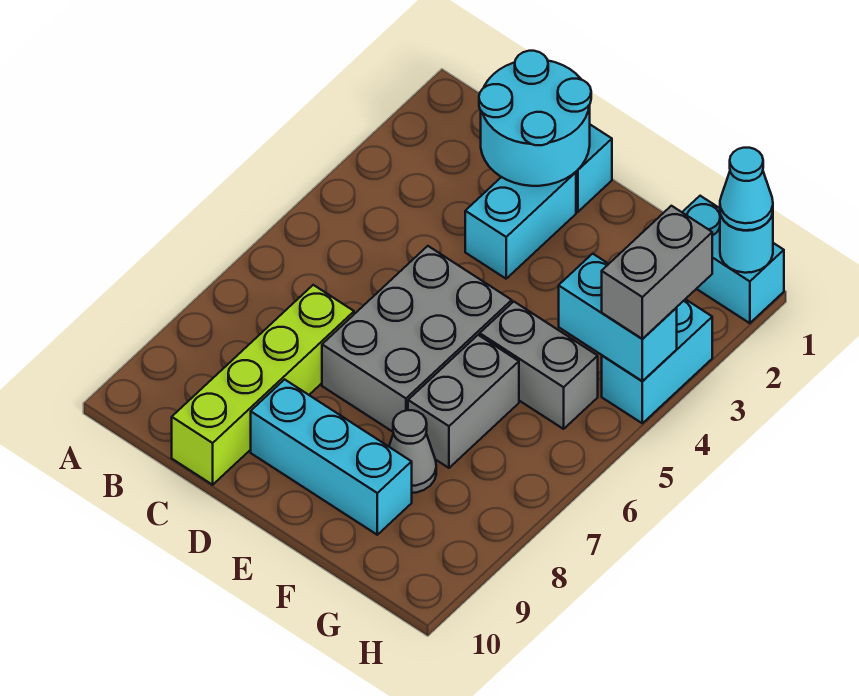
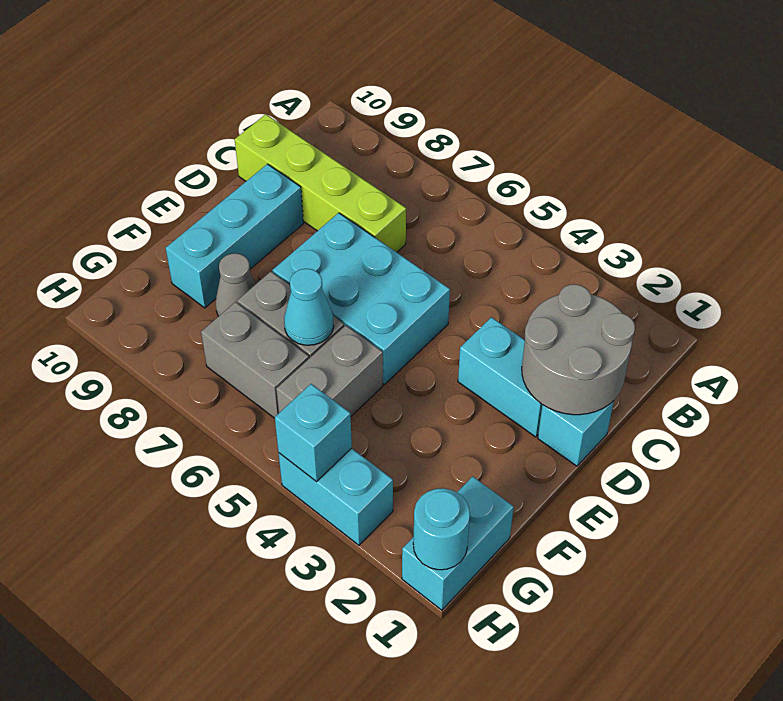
cyan round brick C1:D2 level 2 -> grey round brick C1:D2 level 2
grey brick D5:E7 level 1 -> cyan brick D5:E7 level 1
cyan brick G4:H4 level 2 -> cyan brick H4 level 2
cyan cone H1 level 3 -> cyan cone F6 level 2
grey brick H3:H4 level 3 -> grey brick G6:G7 level 1

